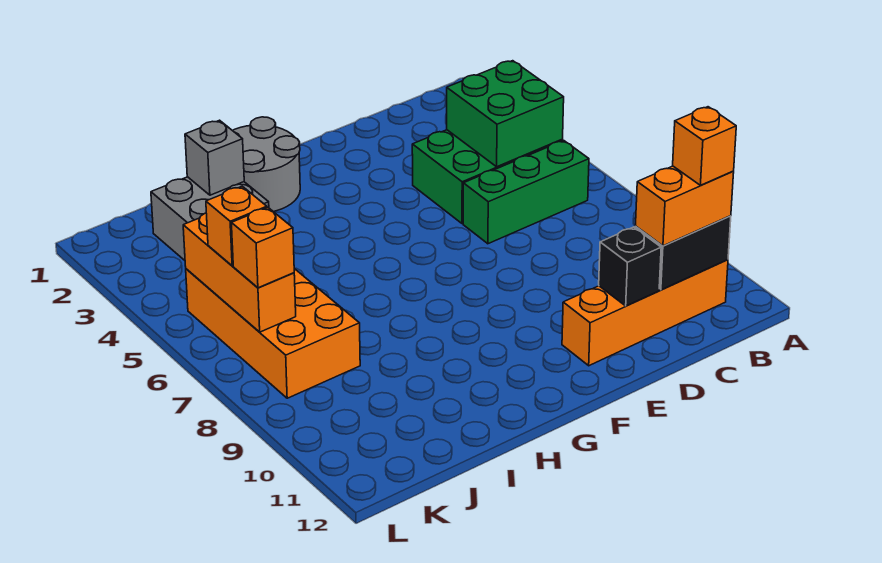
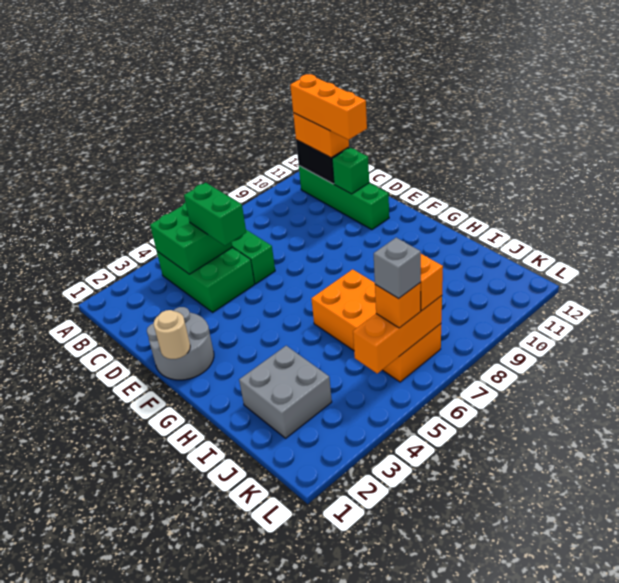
orange brick B11:E11 level 1 -> green brick B11:E11 level 1
orange brick B11 level 4 -> orange brick B11:D11 level 4
none -> green brick C5:D5 level 3
black brick D11 level 2 -> green brick D11 level 2
none -> tan round brick F1 level 2
grey round brick G1:H2 level 1 -> grey round brick E1:F2 level 1
grey brick I2 level 2 -> grey brick K6 level 4
orange brick J5:K8 level 1 -> orange brick H6:K7 level 1

